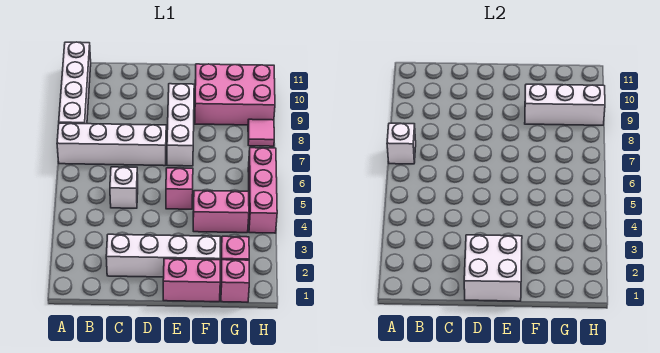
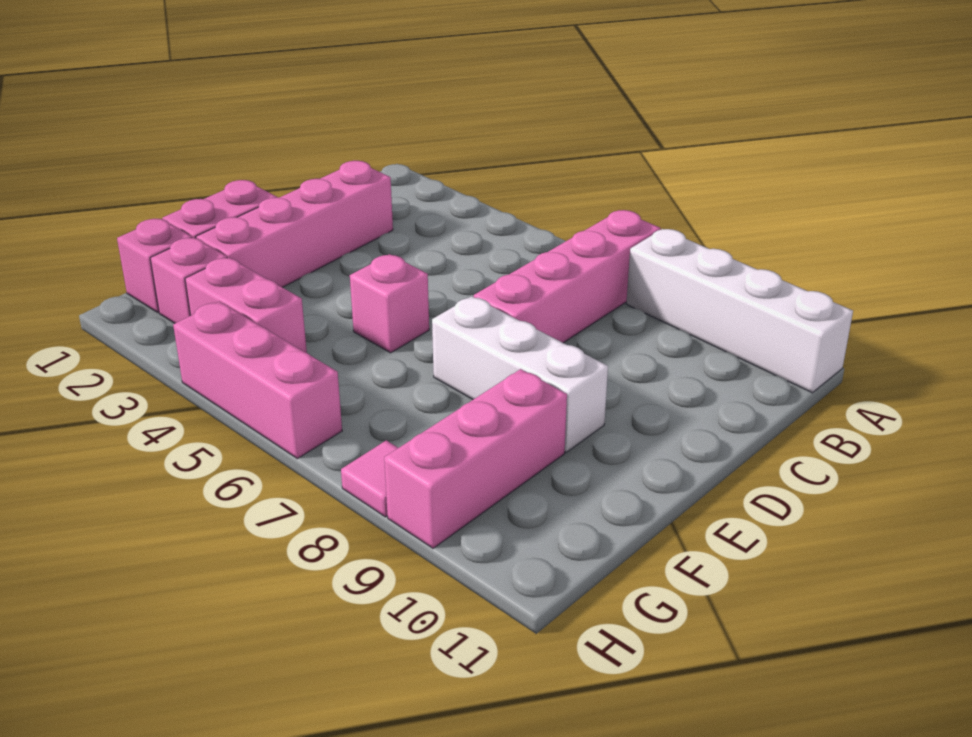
white brick A7:D7 level 1 -> pink brick A7:D7 level 1
white brick A7 level 2 -> none
white brick C2:F2 level 1 -> pink brick C2:F2 level 1
white brick C5 level 1 -> none
white brick D1:E2 level 2 -> none
pink brick F4:G4 level 1 -> pink brick G3:G4 level 1
pink brick F9:H10 level 1 -> pink brick F9:H9 level 1
white brick F9:H9 level 2 -> none

